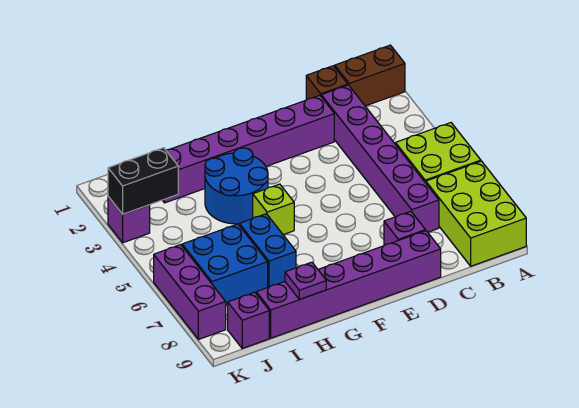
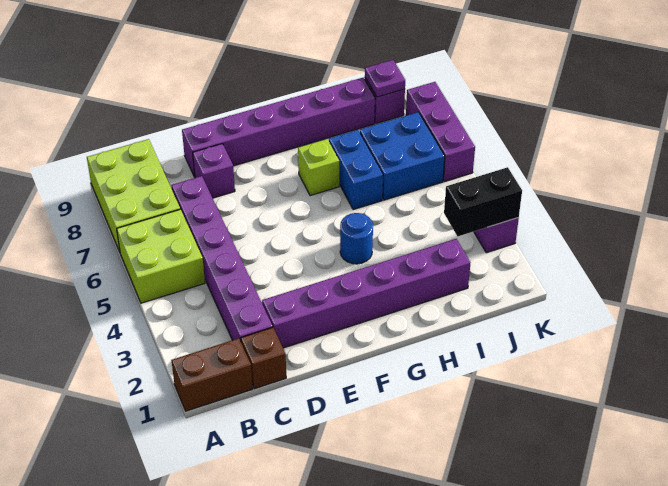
blue round brick G3:H4 level 1 -> blue round brick G4 level 1
lime brick G5 level 1 -> lime brick G7 level 1
purple plate H9 level 2 -> purple plate J9 level 2

